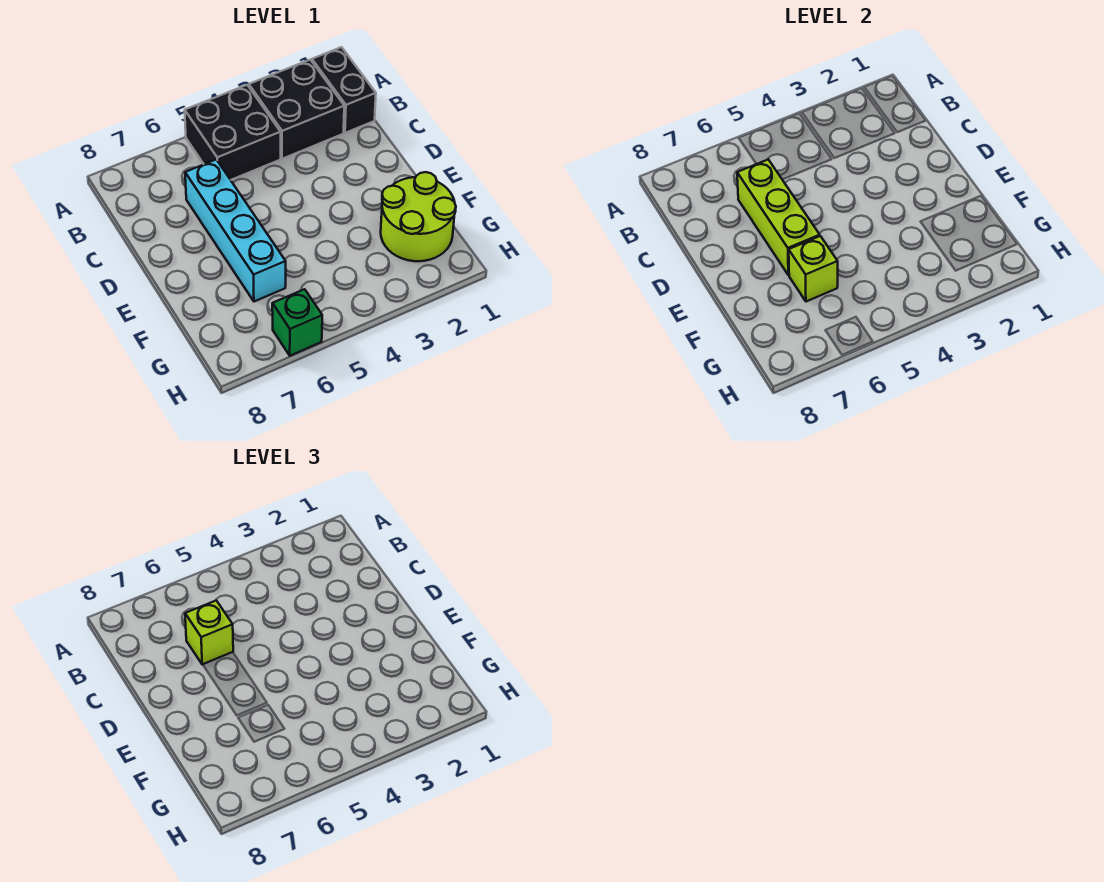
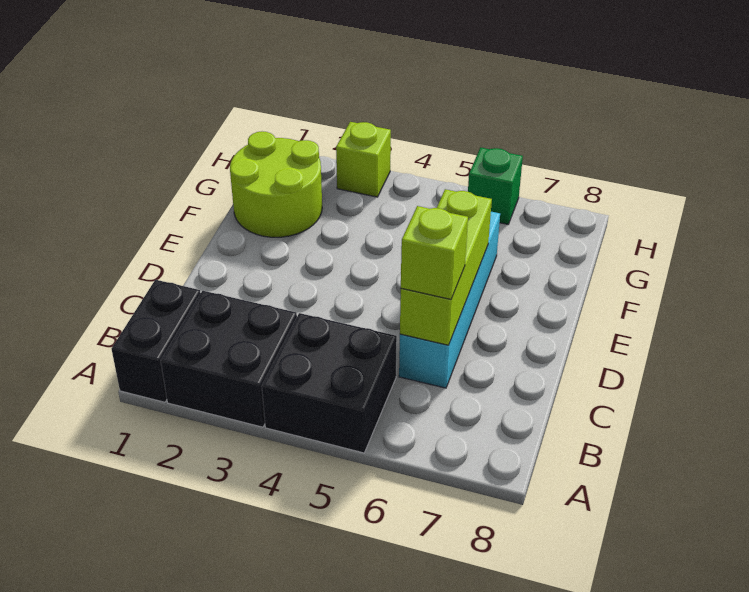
lime brick F6 level 2 -> lime brick H3 level 1

